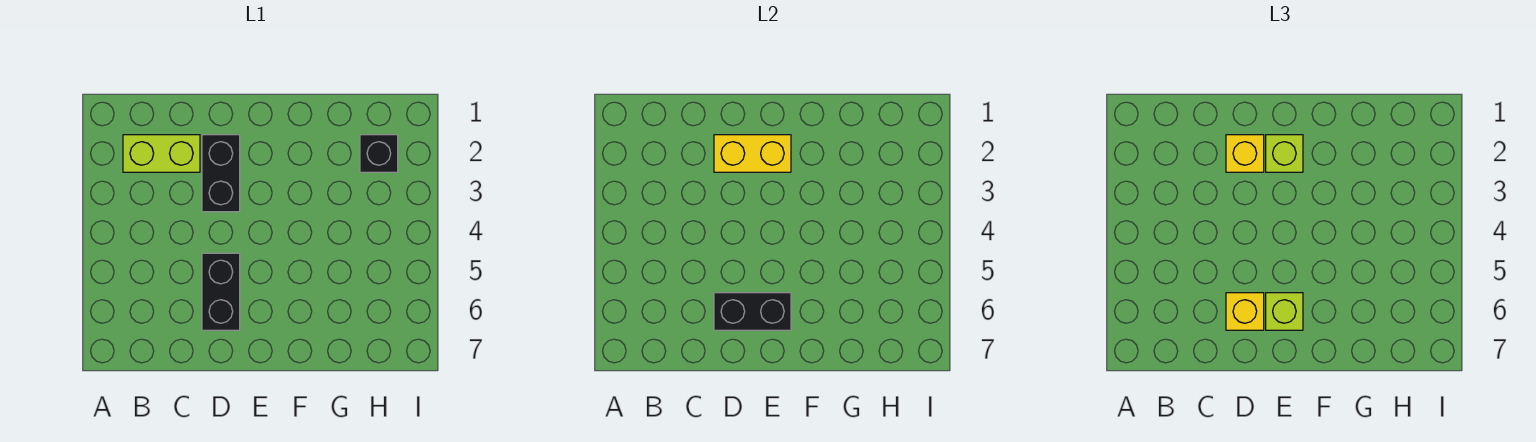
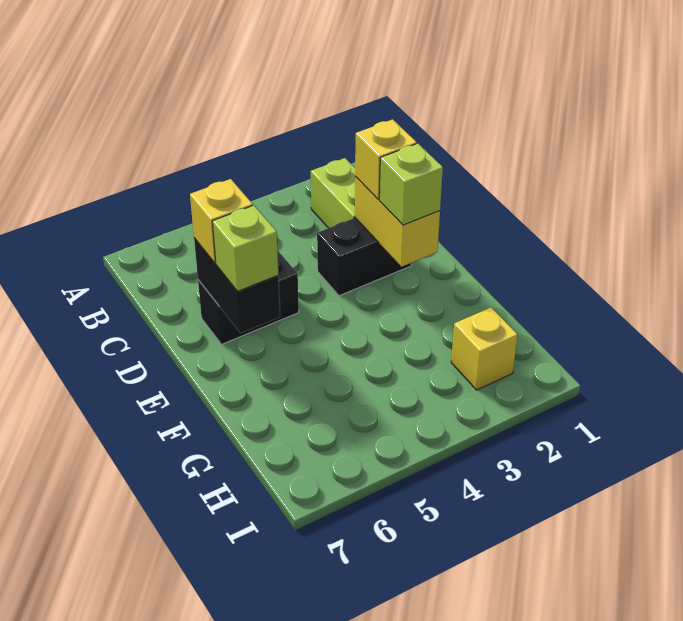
black brick H2 level 1 -> yellow brick H2 level 1

